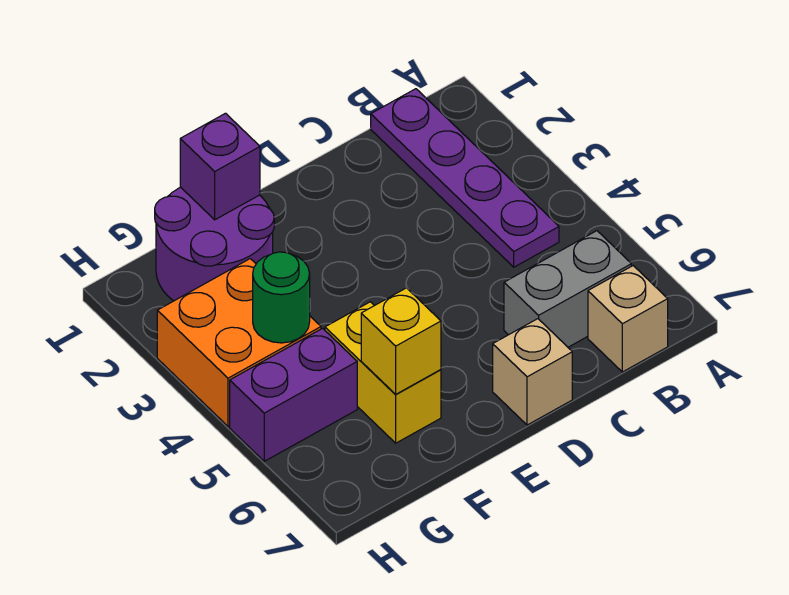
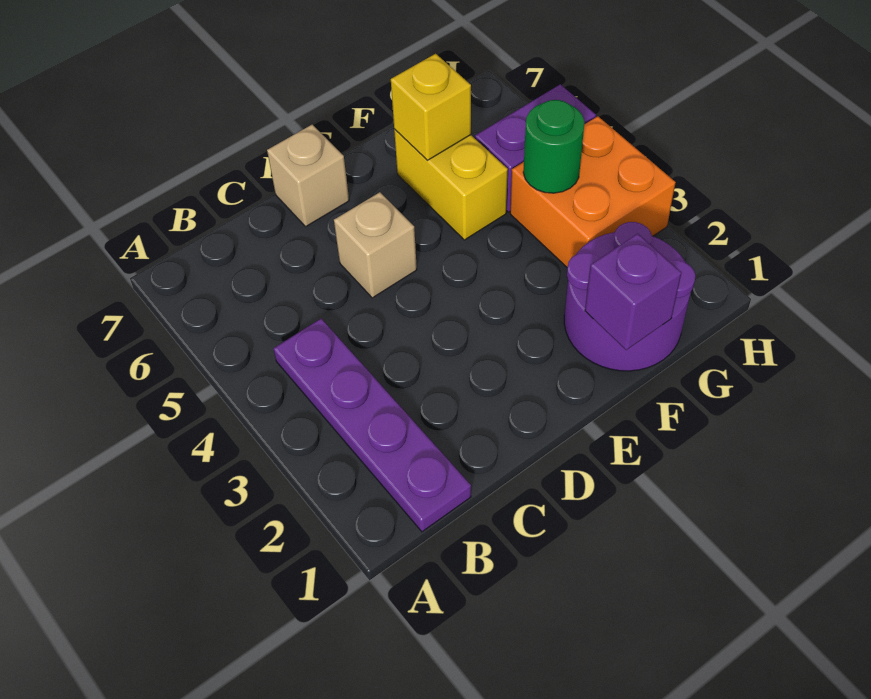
grey brick B6:C6 level 1 -> none
tan brick B7 level 1 -> tan brick D5 level 1

